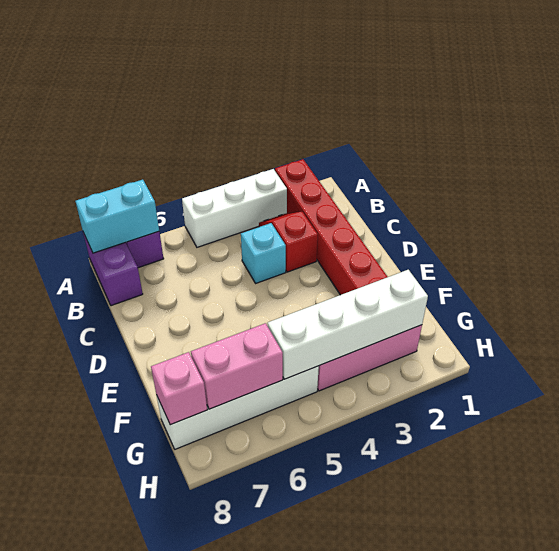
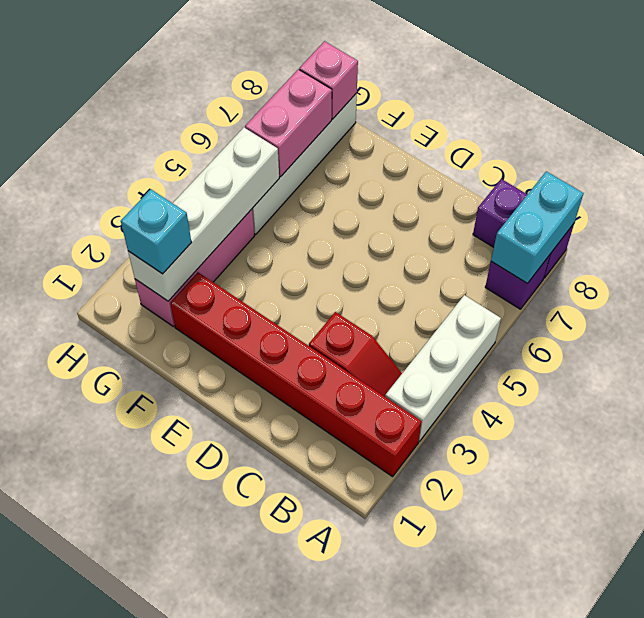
cyan brick C4 level 1 -> cyan brick G2 level 3

